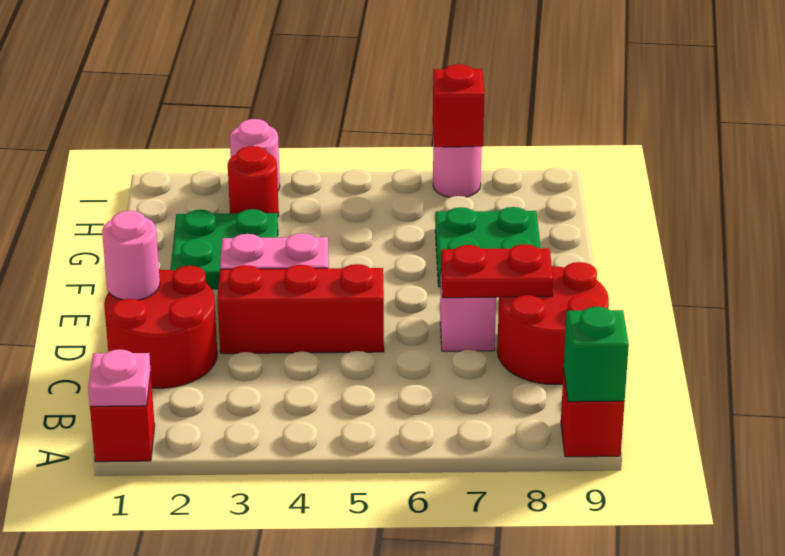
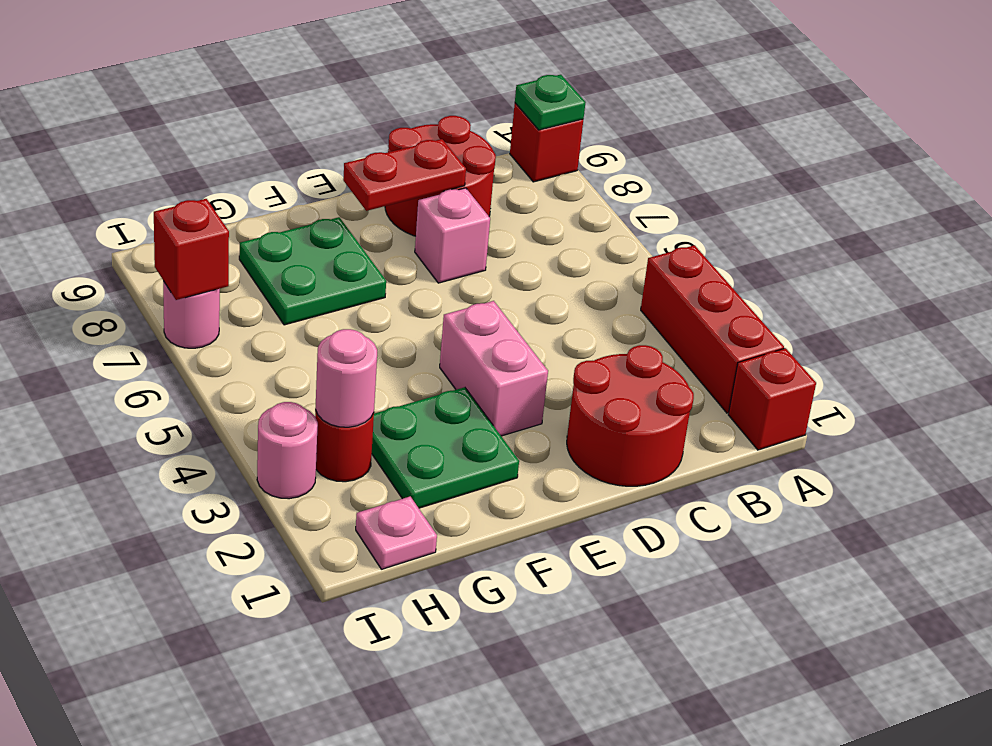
pink plate A1 level 2 -> pink plate H1 level 1
green brick A9 level 2 -> green plate A9 level 2
pink round brick D1 level 2 -> pink round brick H3 level 2
red brick D3:D5 level 1 -> red brick A2:A4 level 1
red plate D7:D8 level 2 -> red plate D8:E8 level 2

